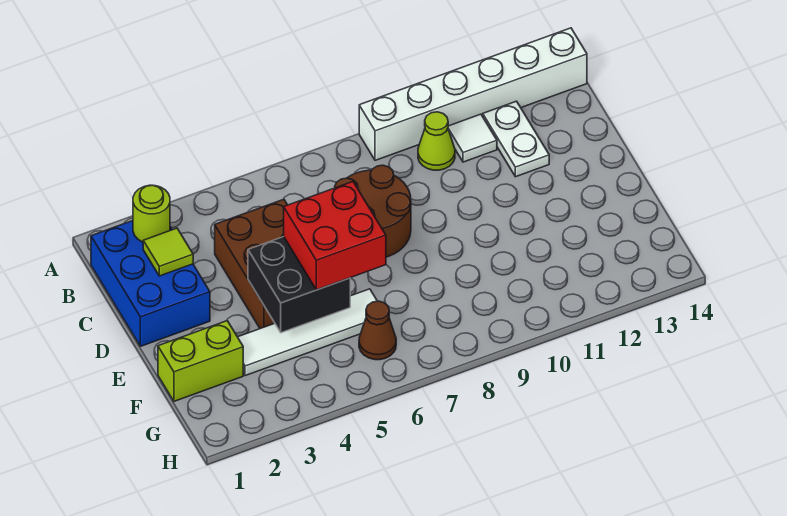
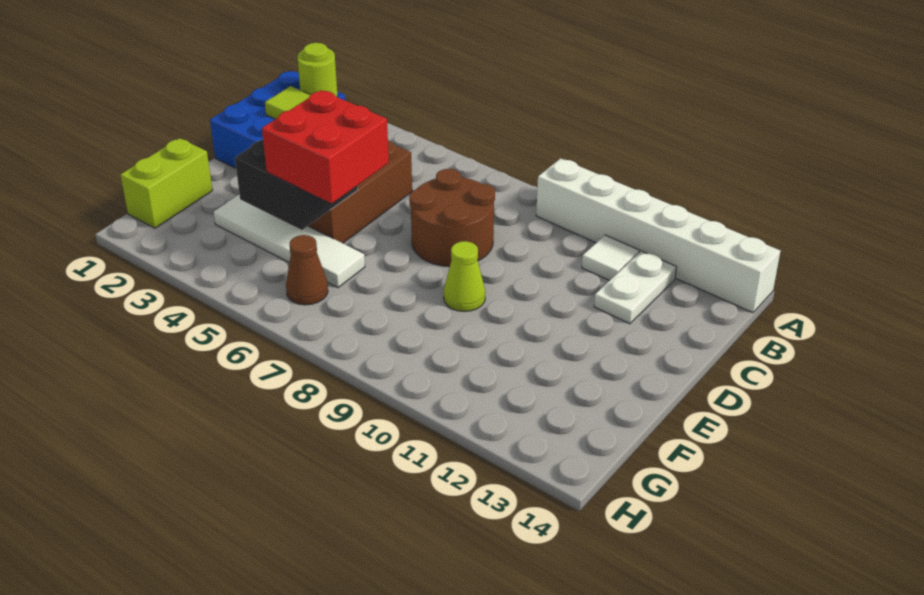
lime cone B10 level 1 -> lime cone E9 level 1
lime brick F1:F2 level 1 -> lime brick F1:G1 level 1

